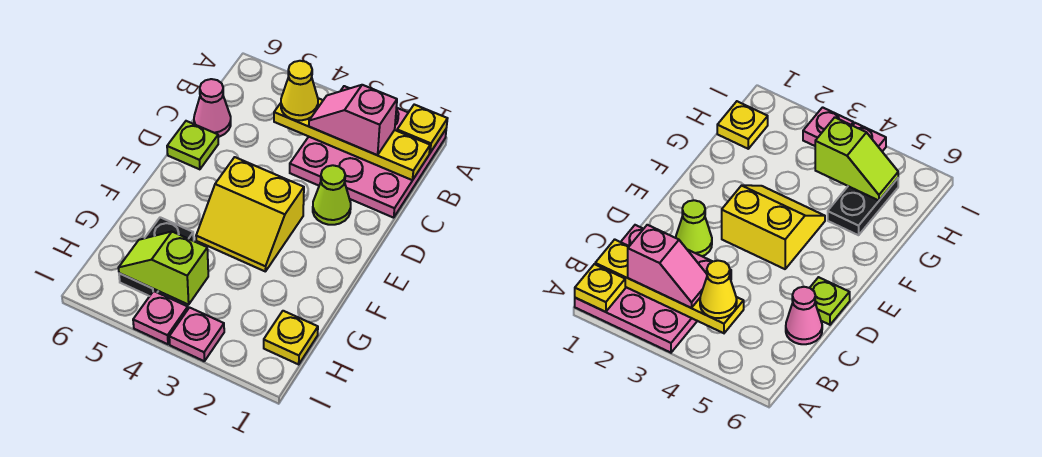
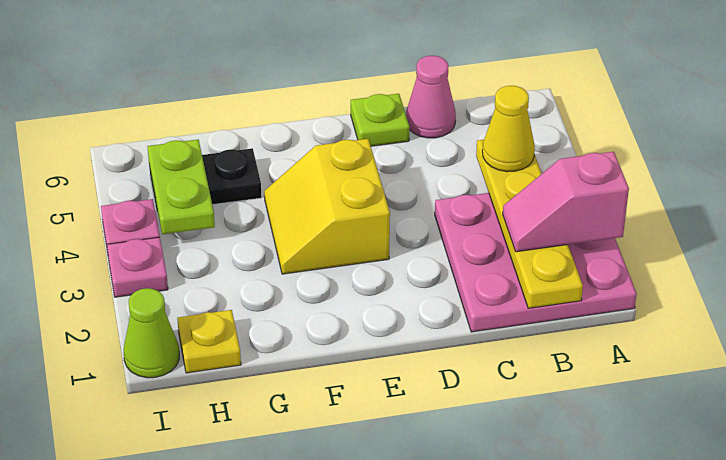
yellow plate A1 level 2 -> none
pink slope B2:B3 level 3 top 2 -> pink slope A2:B2 level 3 top A
lime cone D2 level 1 -> lime cone I1 level 1
lime slope H4:H5 level 2 top 4 -> lime plate H4:H5 level 2

